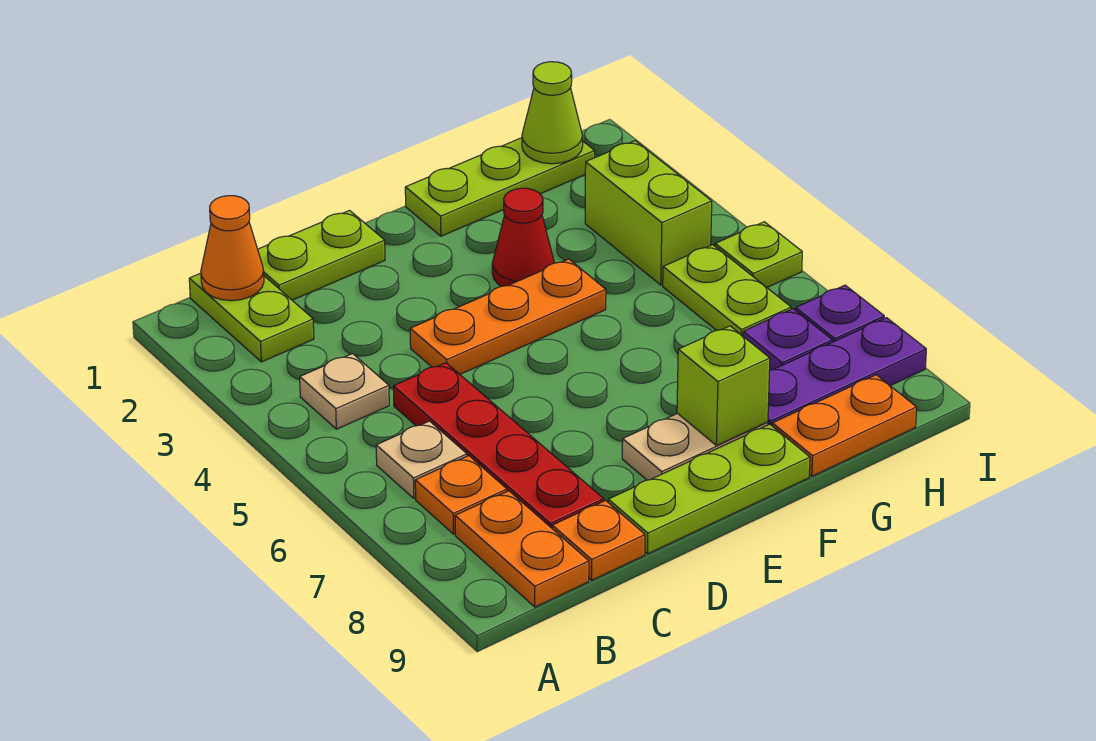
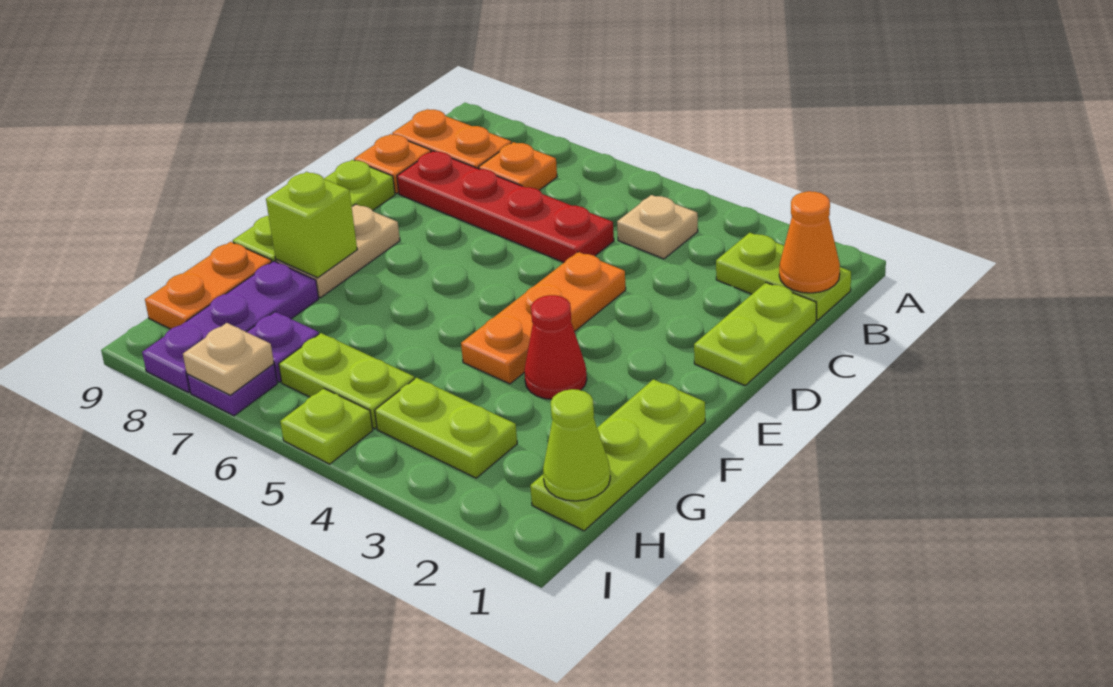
tan plate B6 level 1 -> tan plate I7 level 2
lime brick H3:H4 level 1 -> lime plate H3:H4 level 1

